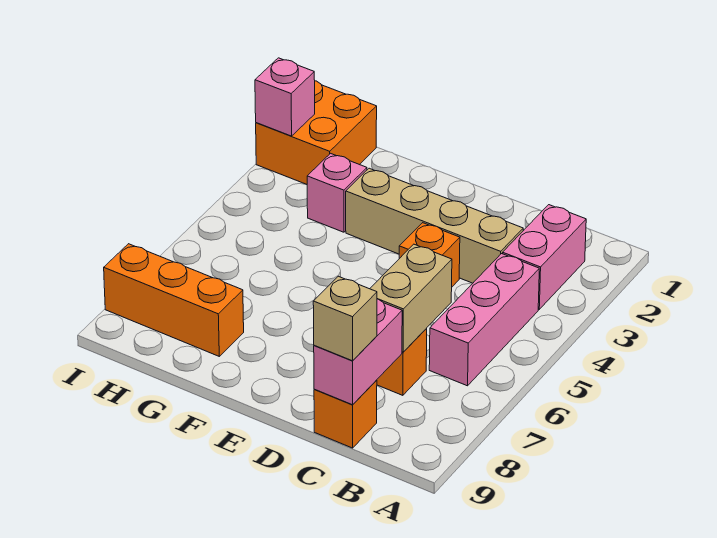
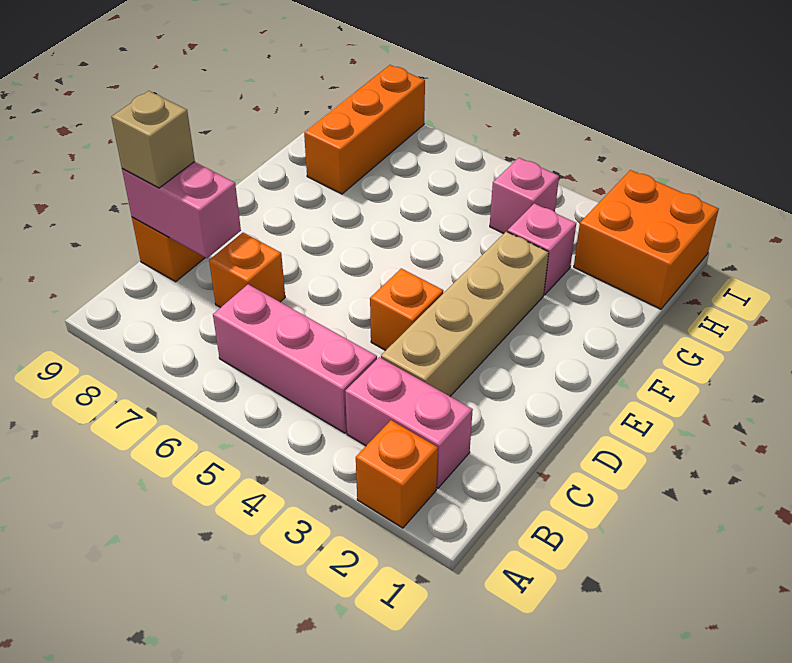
none -> orange brick A2 level 1
tan brick C6:C7 level 2 -> none
pink brick I2 level 2 -> pink brick H4 level 1

